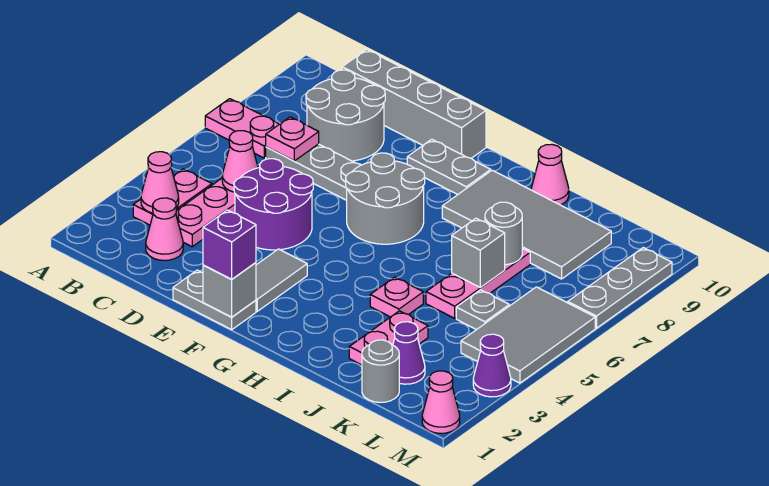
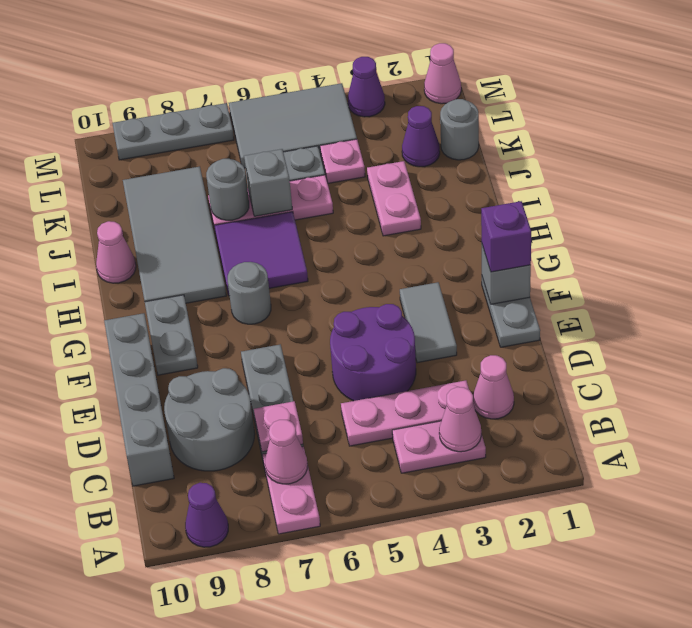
none -> purple cone A9 level 1
pink cone C5 level 2 -> pink cone B7 level 2
grey tile F2:F3 level 1 -> grey tile E3:F3 level 1
grey round brick F6:G7 level 1 -> grey round brick G7 level 1
none -> purple tile H6:I7 level 1
pink plate I4 level 1 -> pink plate K4 level 1
pink plate J2:J3 level 1 -> pink plate I3:J3 level 1

